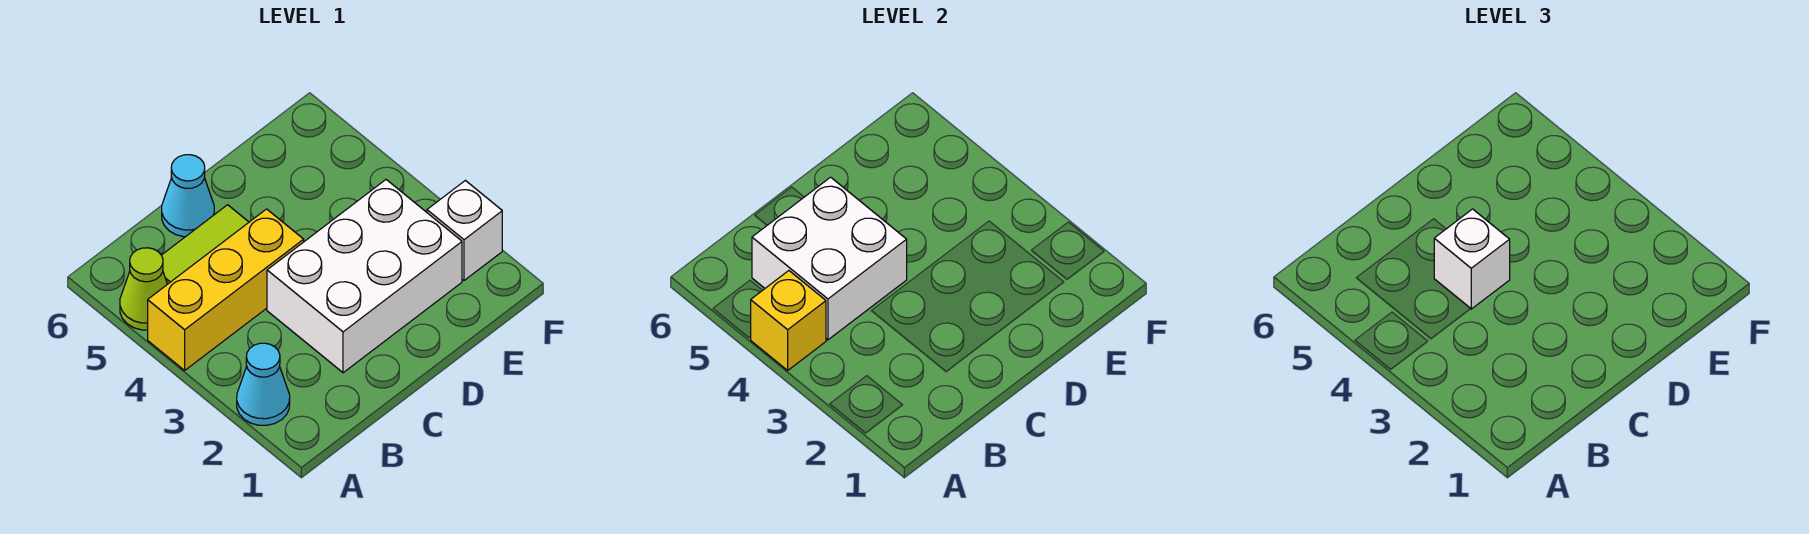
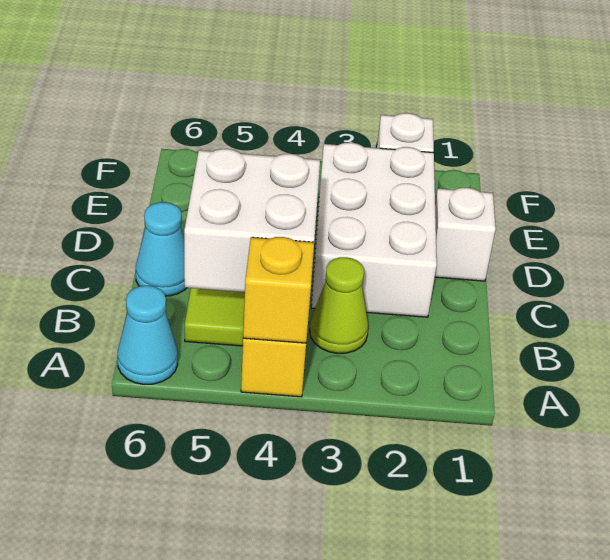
cyan cone A2 level 1 -> cyan cone A6 level 1
lime cone A5 level 1 -> lime cone B3 level 1
white brick C4 level 3 -> white brick D1 level 1

